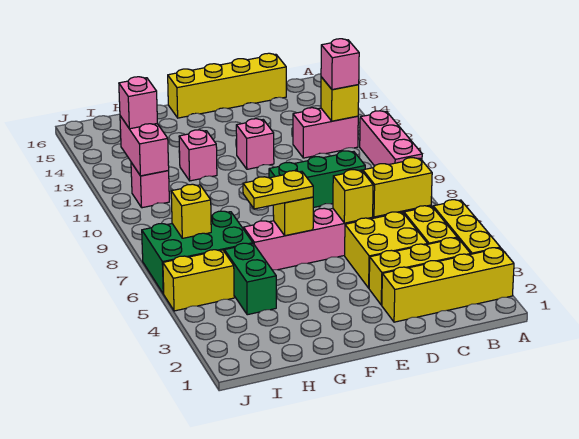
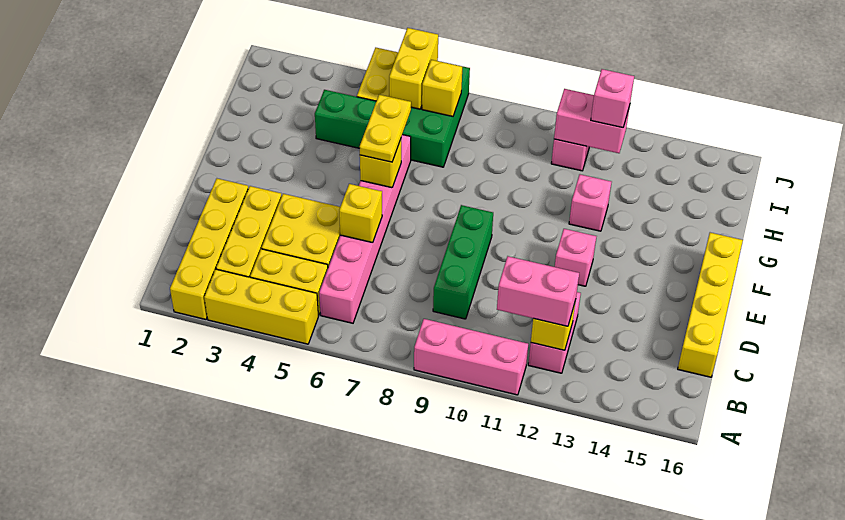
yellow brick B6:C6 level 2 -> yellow brick I6:J6 level 2
pink brick B12 level 3 -> pink brick B11:B12 level 3

